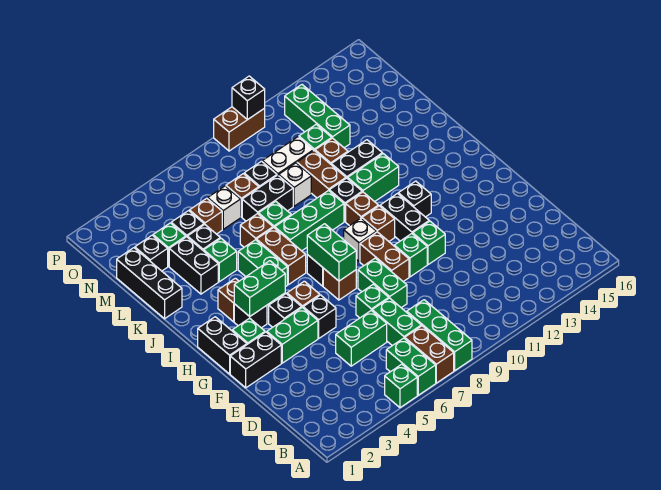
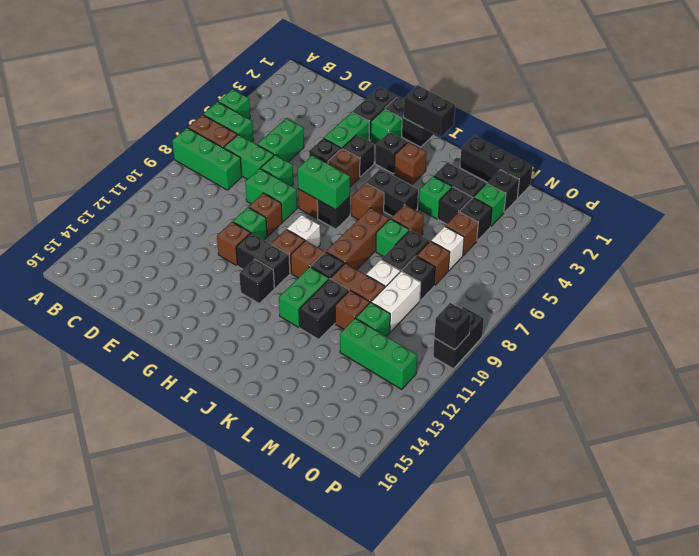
brown brick F9:G9 level 1 -> brown brick F9 level 1
green brick F11 level 1 -> brown brick F11 level 1
none -> black brick H1:I1 level 2
green brick H3:H4 level 2 -> none
green brick I5:J5 level 1 -> black brick I5:J5 level 1
brown brick I6:J6 level 1 -> brown brick I6 level 1
green brick J7:J9 level 1 -> brown brick J7:J9 level 1
brown brick P9:P10 level 1 -> black brick P9:P10 level 1

